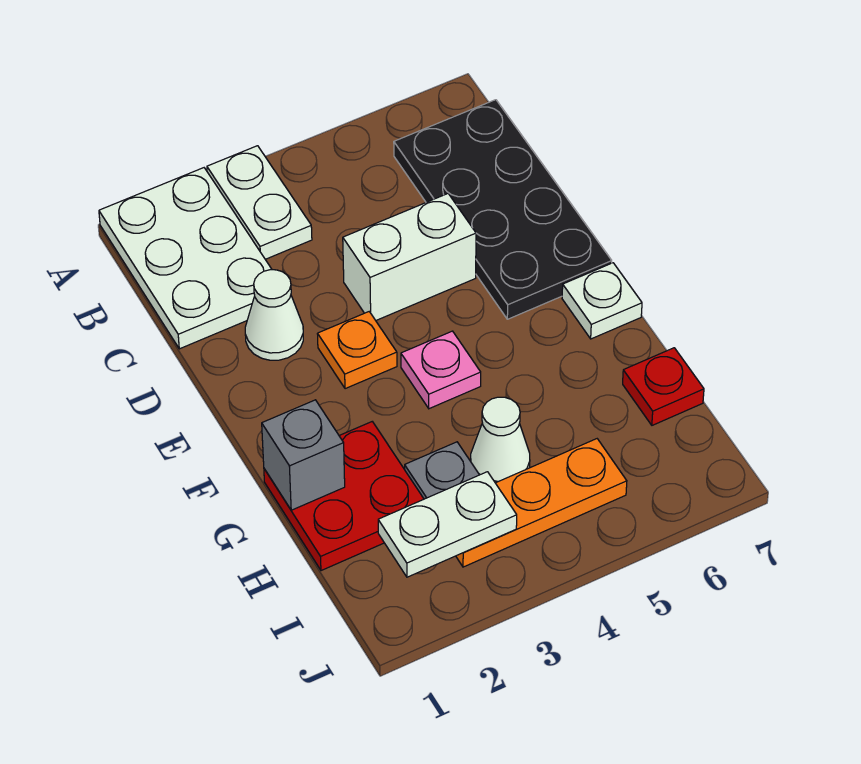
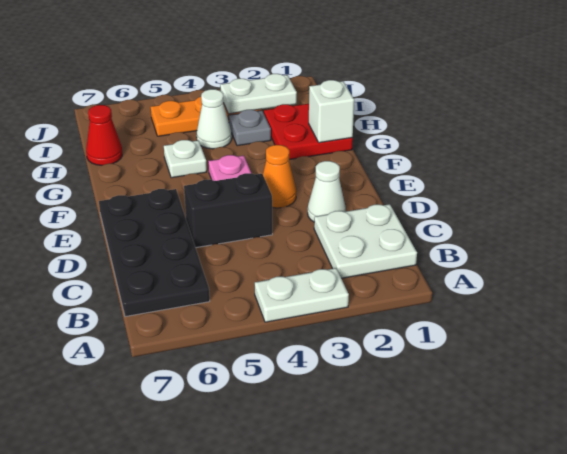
white plate A1:C2 level 1 -> white plate B1:C2 level 1
white plate A3:B3 level 1 -> white plate A3:A4 level 1
white brick D4:D5 level 1 -> black brick D4:D5 level 1
orange plate E3 level 1 -> orange cone E3 level 1
white plate F7 level 1 -> white plate G5 level 1
grey brick G1 level 2 -> white brick G1 level 2
red plate H7 level 1 -> red cone H7 level 1

